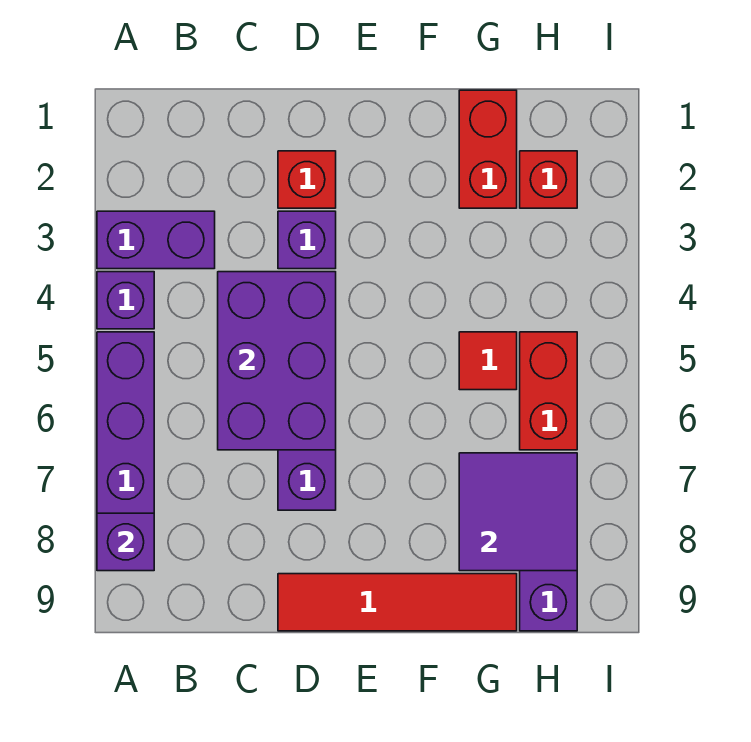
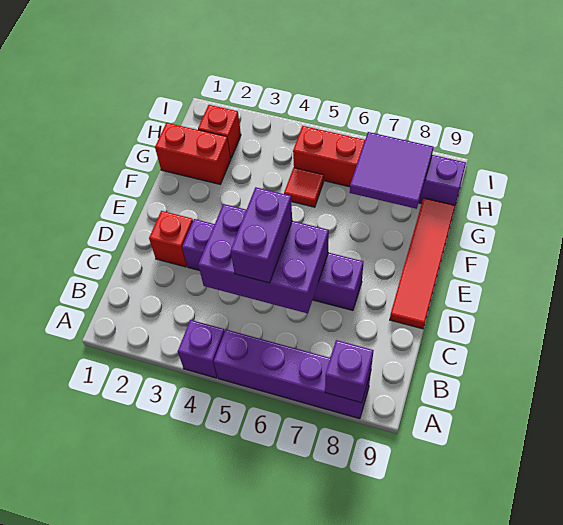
purple brick A3:B3 level 1 -> purple brick C5:D5 level 3

